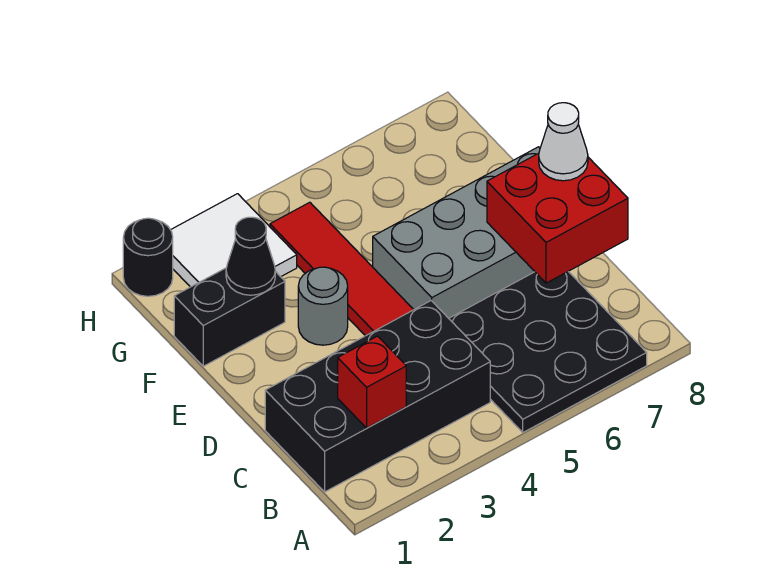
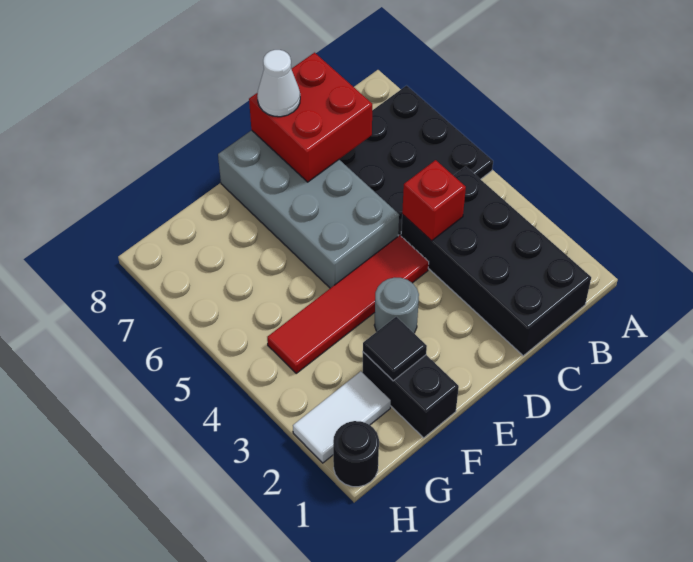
red brick B2 level 2 -> red brick C4 level 2
black cone F2 level 2 -> black tile F2 level 2
white tile G2:H3 level 1 -> white tile G2:H2 level 1

